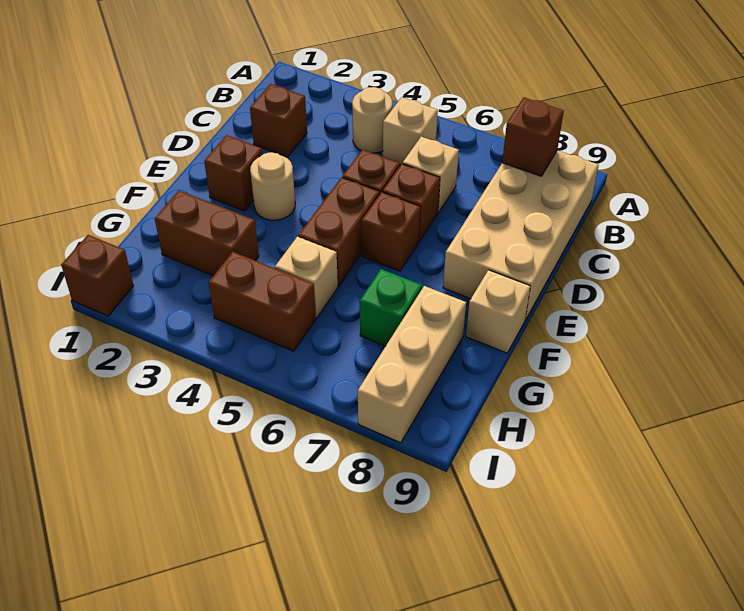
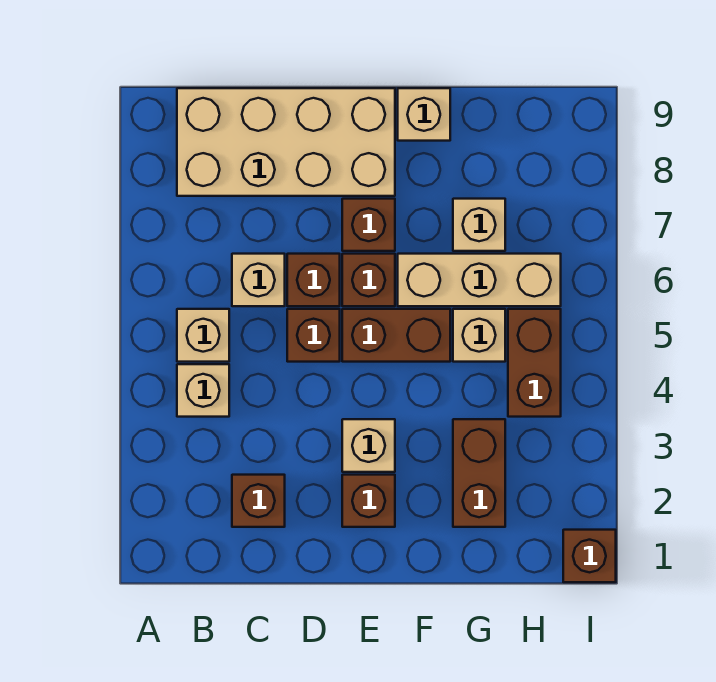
tan round brick B4 level 1 -> tan brick B4 level 1
brown brick B8 level 2 -> brown brick E7 level 1
tan round brick E3 level 1 -> tan brick E3 level 1
green brick G7 level 1 -> tan brick G7 level 1
tan brick G8:I8 level 1 -> tan brick F6:H6 level 1

